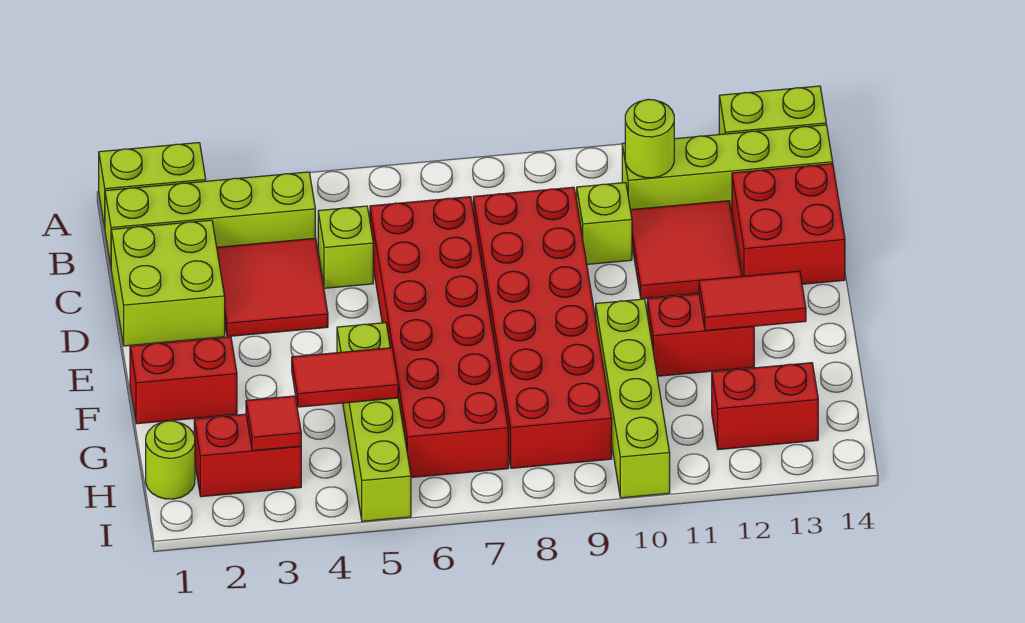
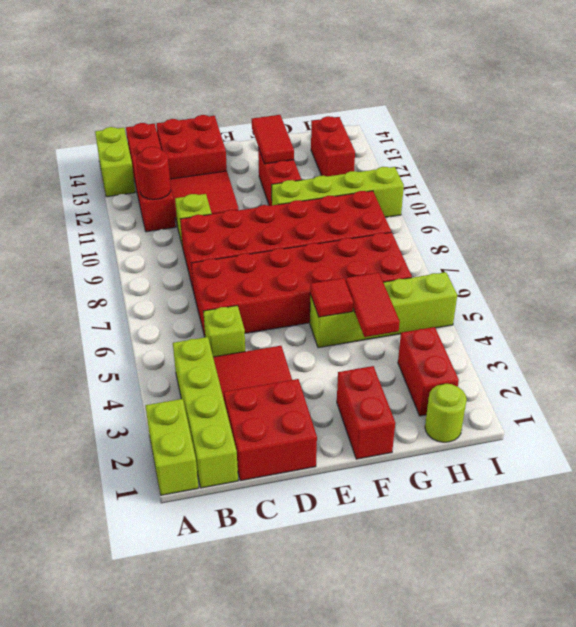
lime brick B11:B14 level 1 -> red brick B11:B14 level 1
lime round brick B11 level 2 -> red round brick B11 level 2
lime brick C1:D2 level 1 -> red brick C1:D2 level 1
red tile H3 level 2 -> red tile F5 level 2

